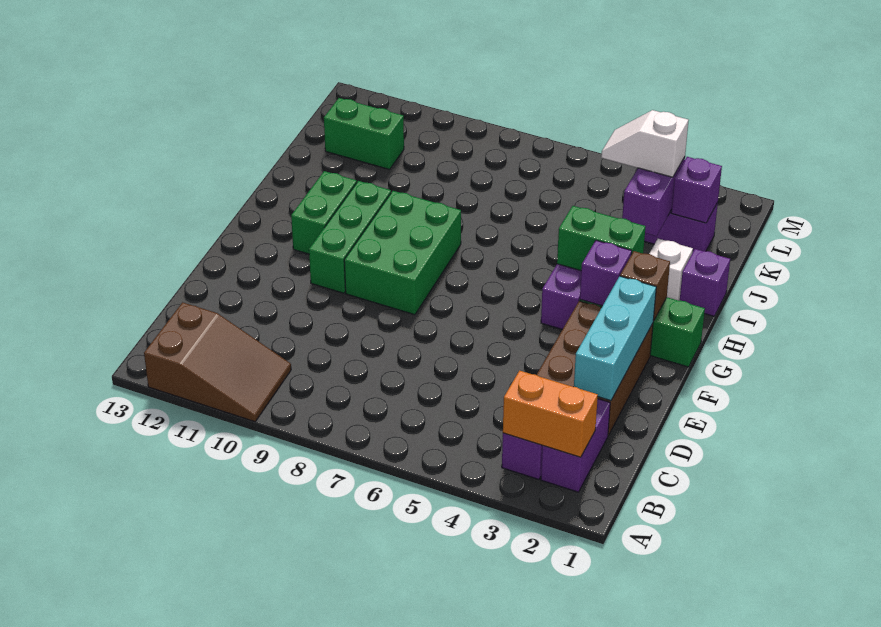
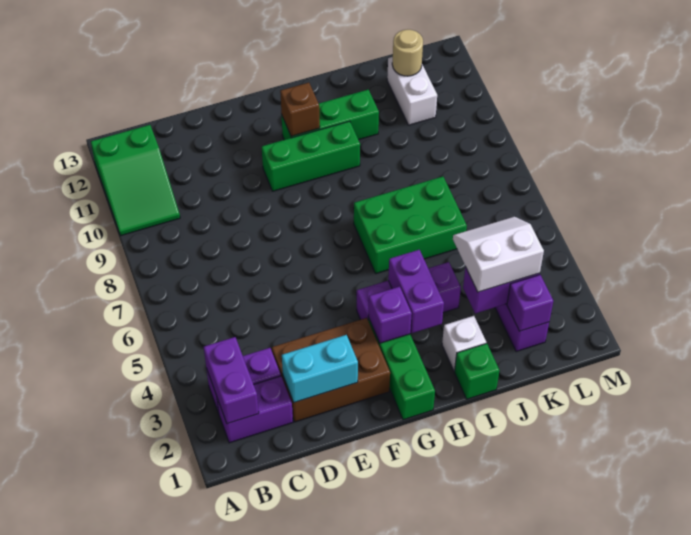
brown slope A10:B12 level 1 top 12 -> green slope A10:B12 level 1 top 12
orange brick B2:B3 level 2 -> purple brick B2:B3 level 2
cyan brick D2:F2 level 2 -> cyan brick D2:E2 level 2
green brick F8:H9 level 1 -> green brick H6:J7 level 1
brown brick G2 level 2 -> brown brick G11 level 2
green brick G11:H11 level 1 -> green brick G11:I11 level 1
green brick H3:H4 level 2 -> purple brick H3:H4 level 2
purple brick I1 level 1 -> green brick I1 level 1
white slope K3:K4 level 3 top 3 -> white slope J3:K4 level 3 top 3
green brick K11:K12 level 1 -> white brick K11:K12 level 1
none -> tan round brick K12 level 2

